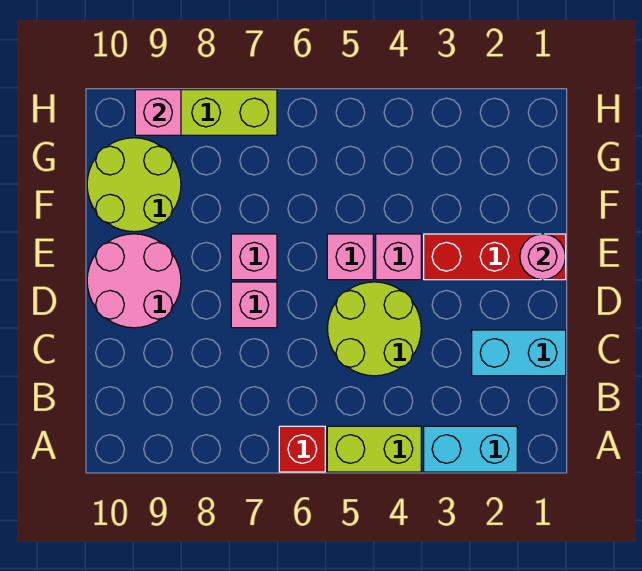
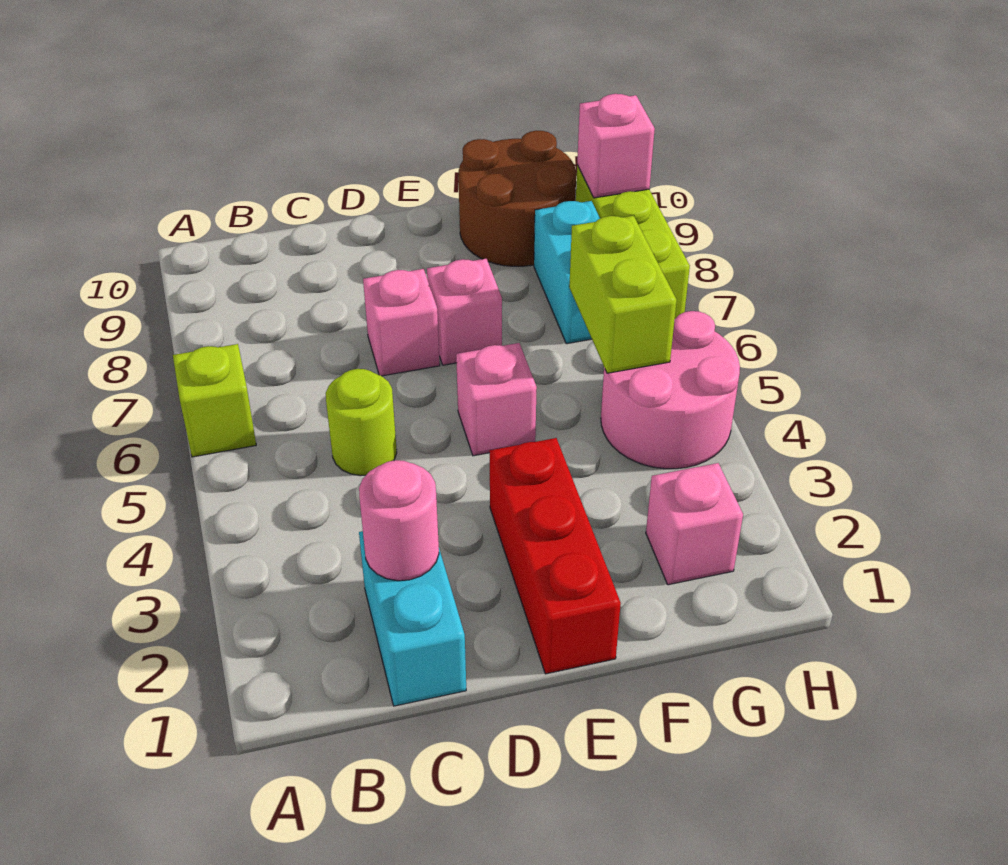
cyan brick A2:A3 level 1 -> cyan brick G7:G8 level 1
lime brick A4:A5 level 1 -> lime brick G5:G6 level 2
red brick A6 level 1 -> lime brick A6 level 1
lime round brick C4:D5 level 1 -> lime round brick C5 level 1
pink round brick D9:E10 level 1 -> pink round brick G4:H5 level 1
pink round brick E1 level 2 -> pink round brick C2 level 2
pink brick E4 level 1 -> pink brick G2 level 1
lime round brick F9:G10 level 1 -> brown round brick F9:G10 level 1

